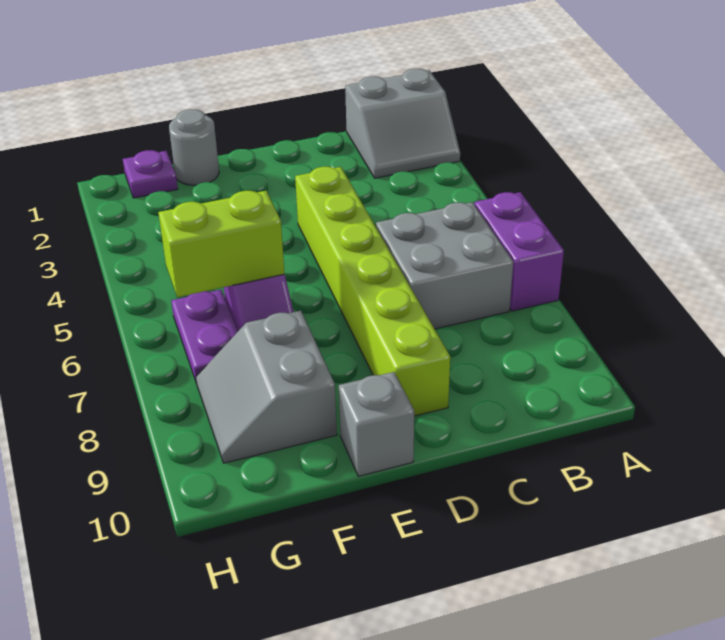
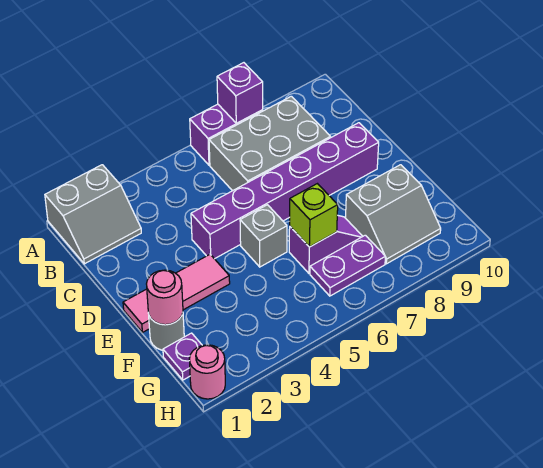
grey slope A1:B2 level 1 top 1 -> grey slope A1:B2 level 1 top A
none -> purple brick A7 level 2
grey brick B6:C7 level 1 -> grey brick B6:C8 level 1
lime brick D4:D9 level 1 -> purple brick D4:D9 level 1
none -> pink tile E1:E3 level 1
grey brick E10 level 1 -> grey brick E5 level 1
none -> pink round brick F1 level 2
lime brick F6:G6 level 2 -> lime brick F6 level 2
none -> pink round brick H1 level 1

